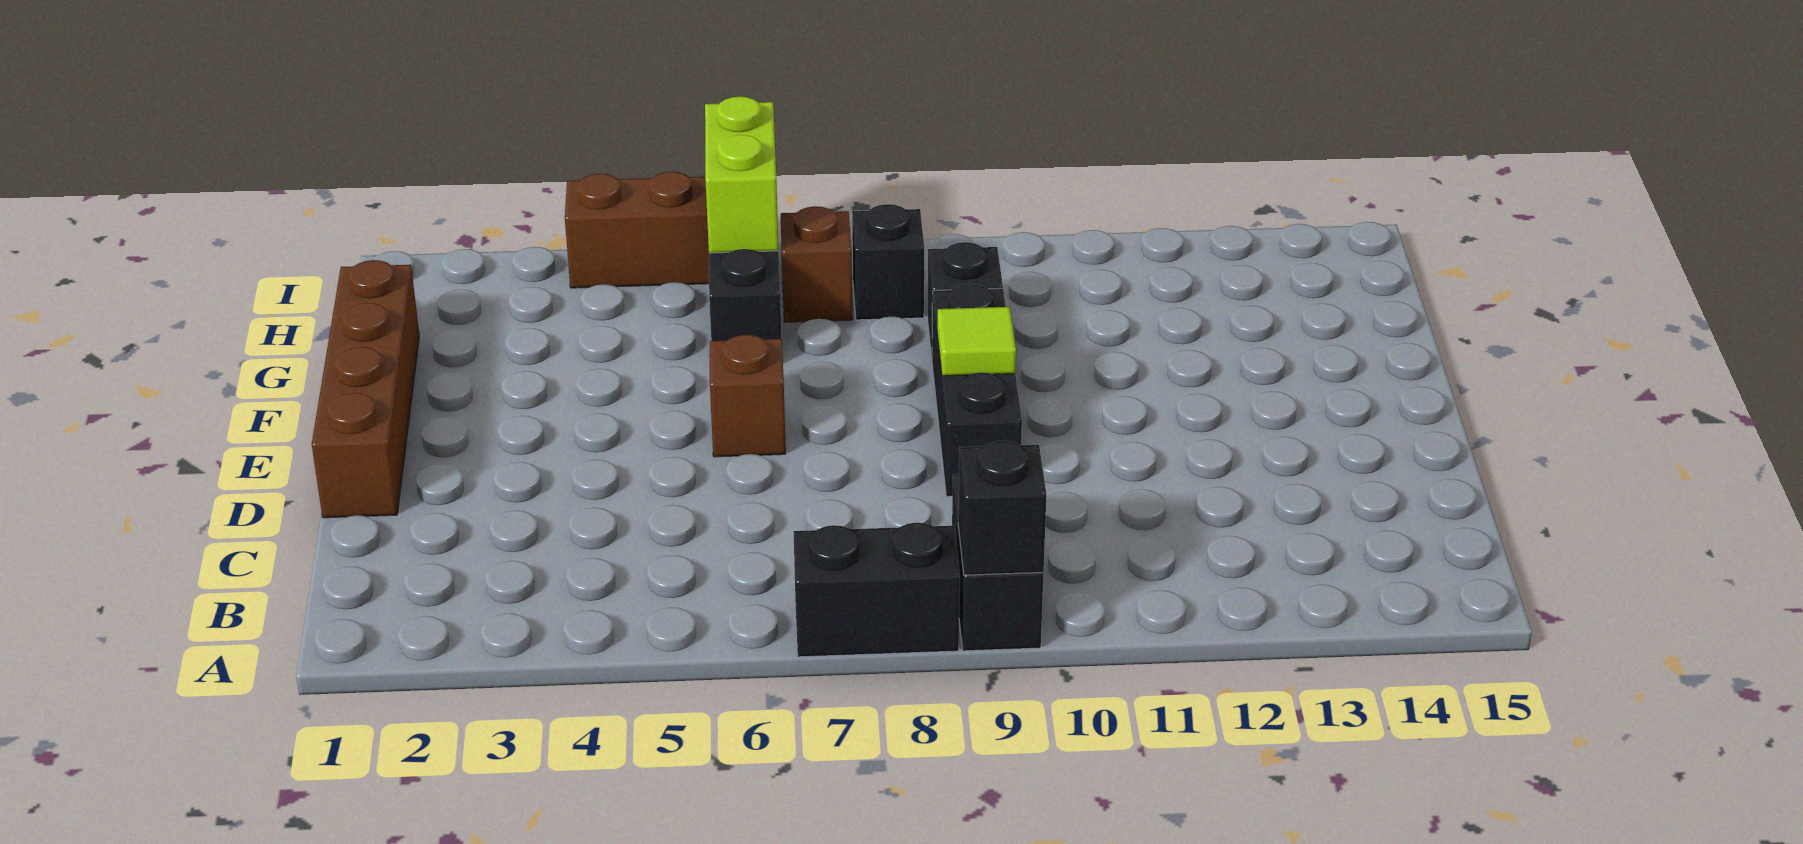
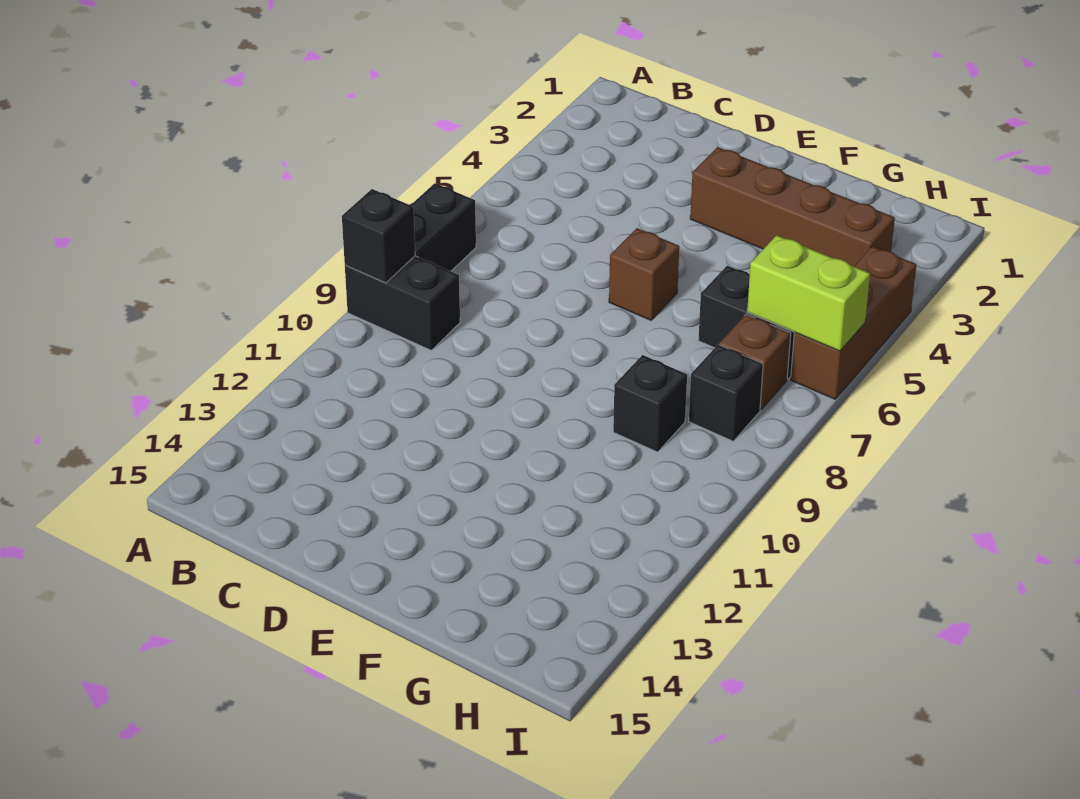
brown brick D1:G1 level 1 -> brown brick E3:H3 level 1
black brick D9:F9 level 1 -> none
lime tile E9 level 2 -> none

